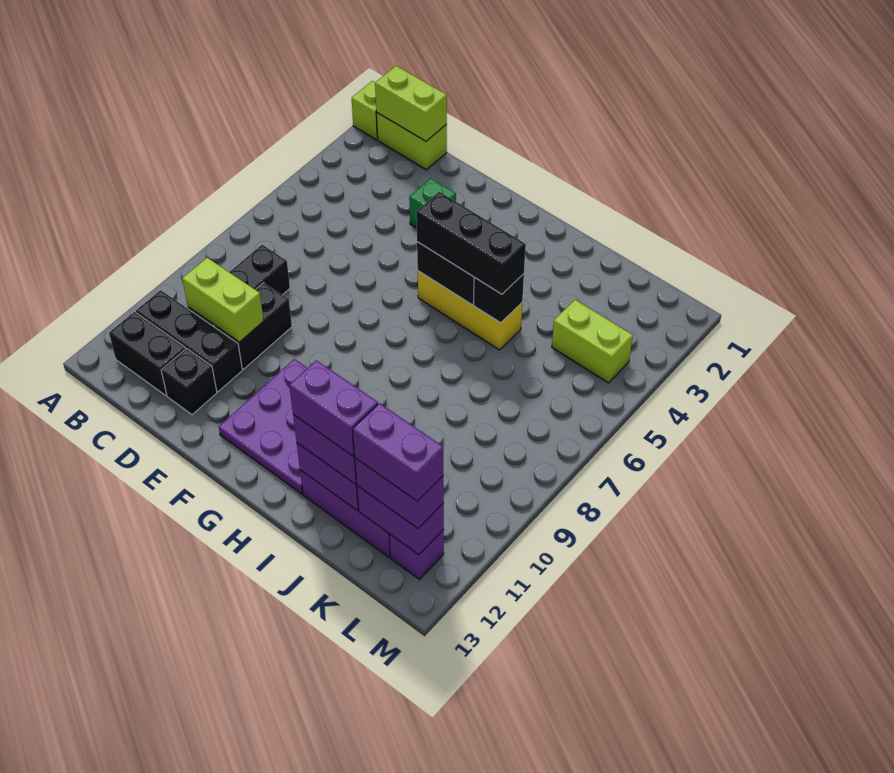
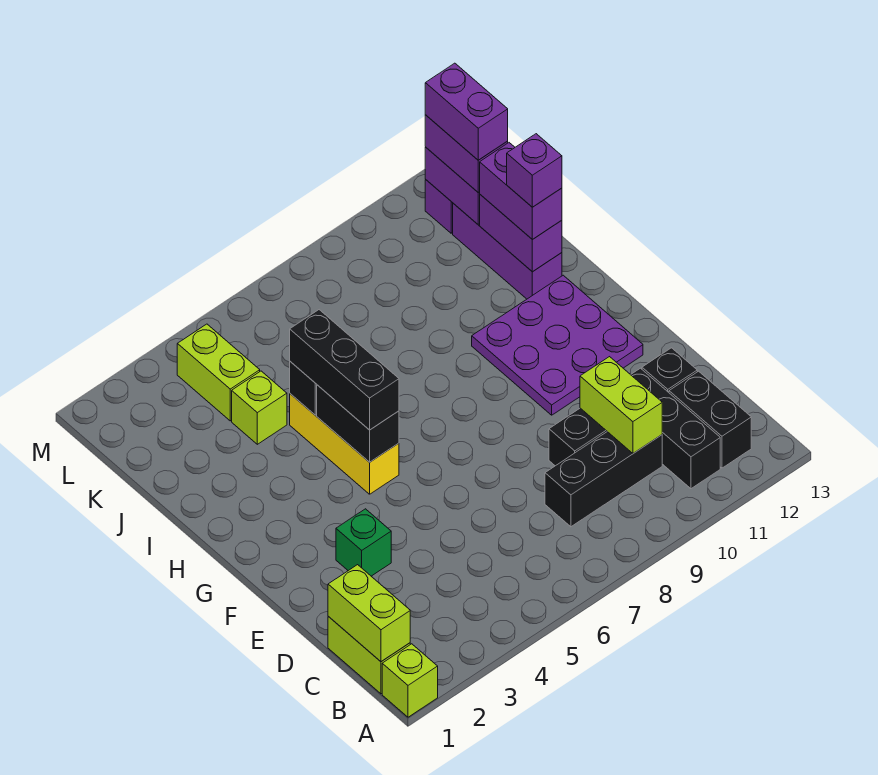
purple brick I12:J12 level 4 -> purple brick I12 level 4
none -> lime brick J4 level 1

